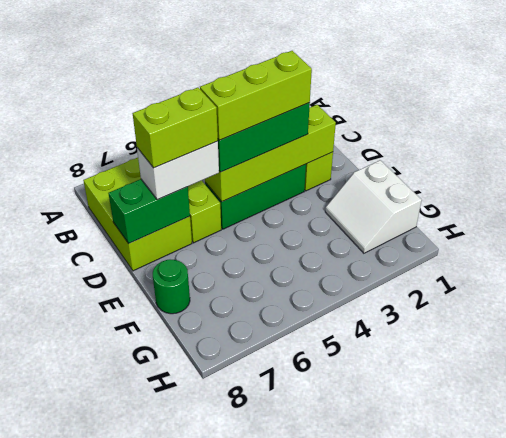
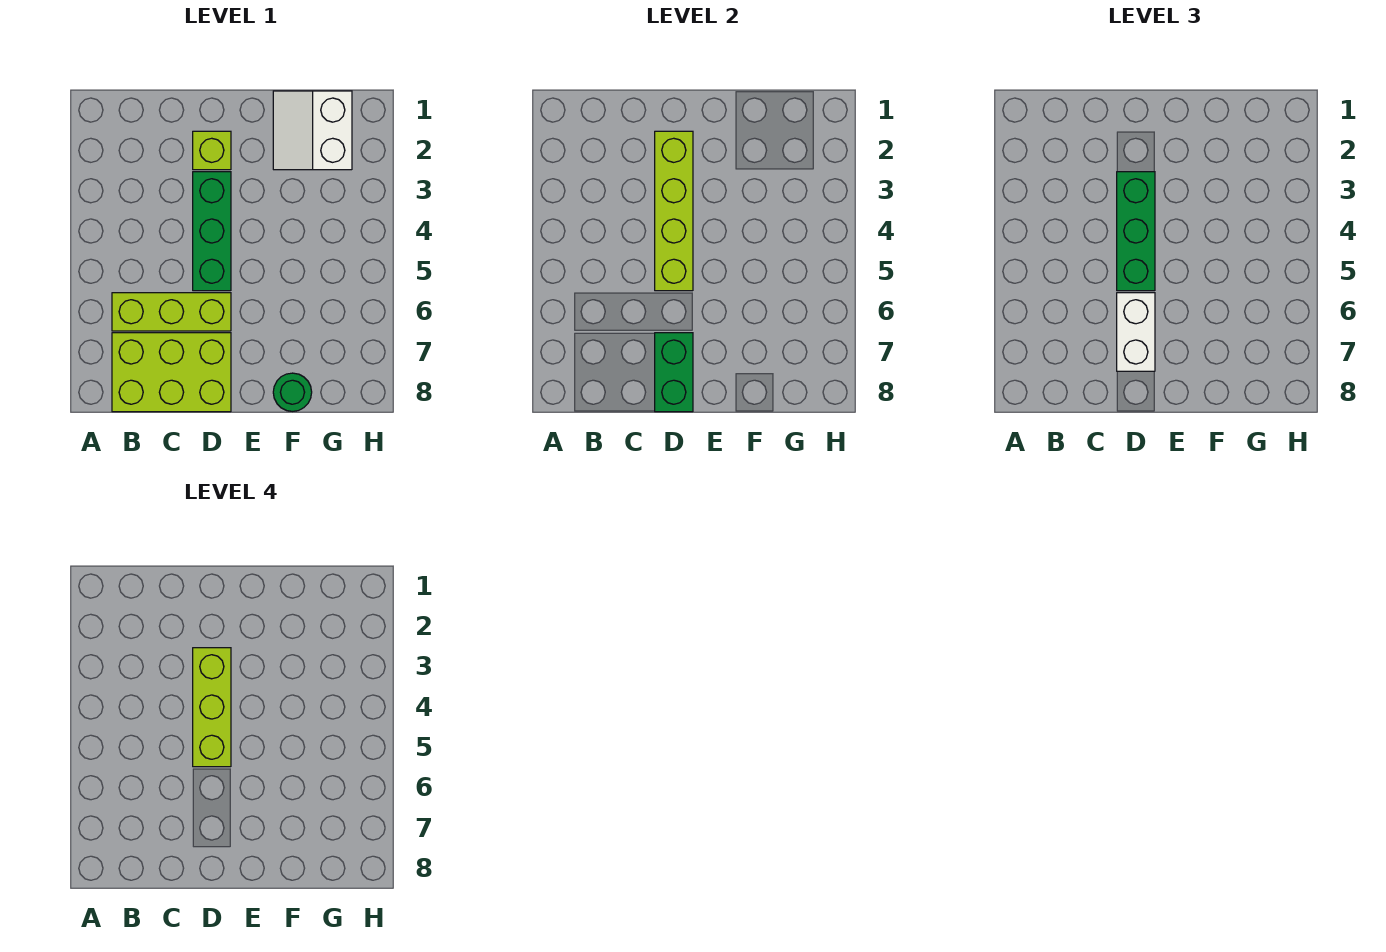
lime brick D6:D7 level 4 -> none
white slope F1:G2 level 1 top 1 -> white slope F1:G2 level 1 top G

